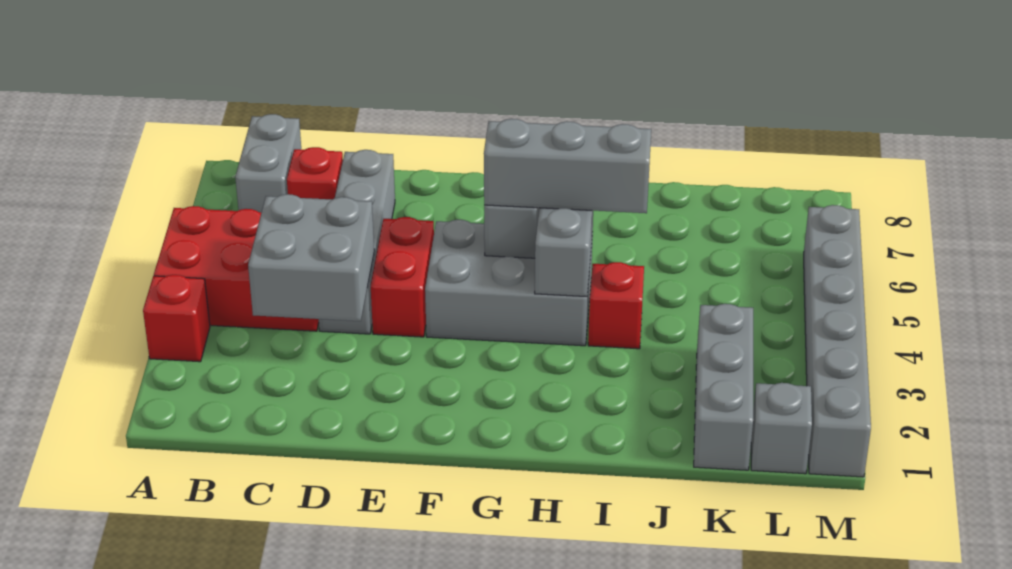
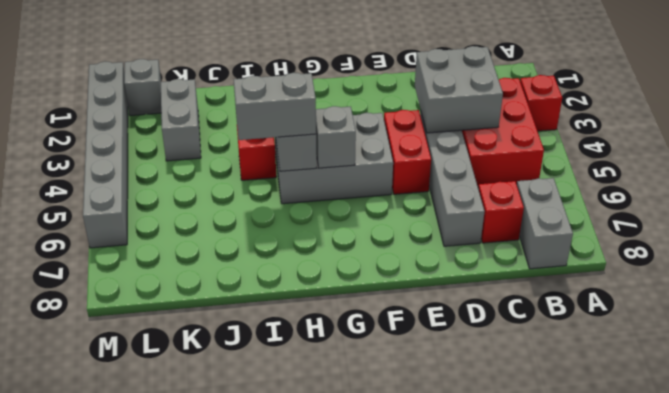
red brick A4:C5 level 1 -> red brick B3:C5 level 1
grey brick G5:I5 level 3 -> grey brick H5:I5 level 3
grey brick K1:K3 level 1 -> grey brick K2:K3 level 1

